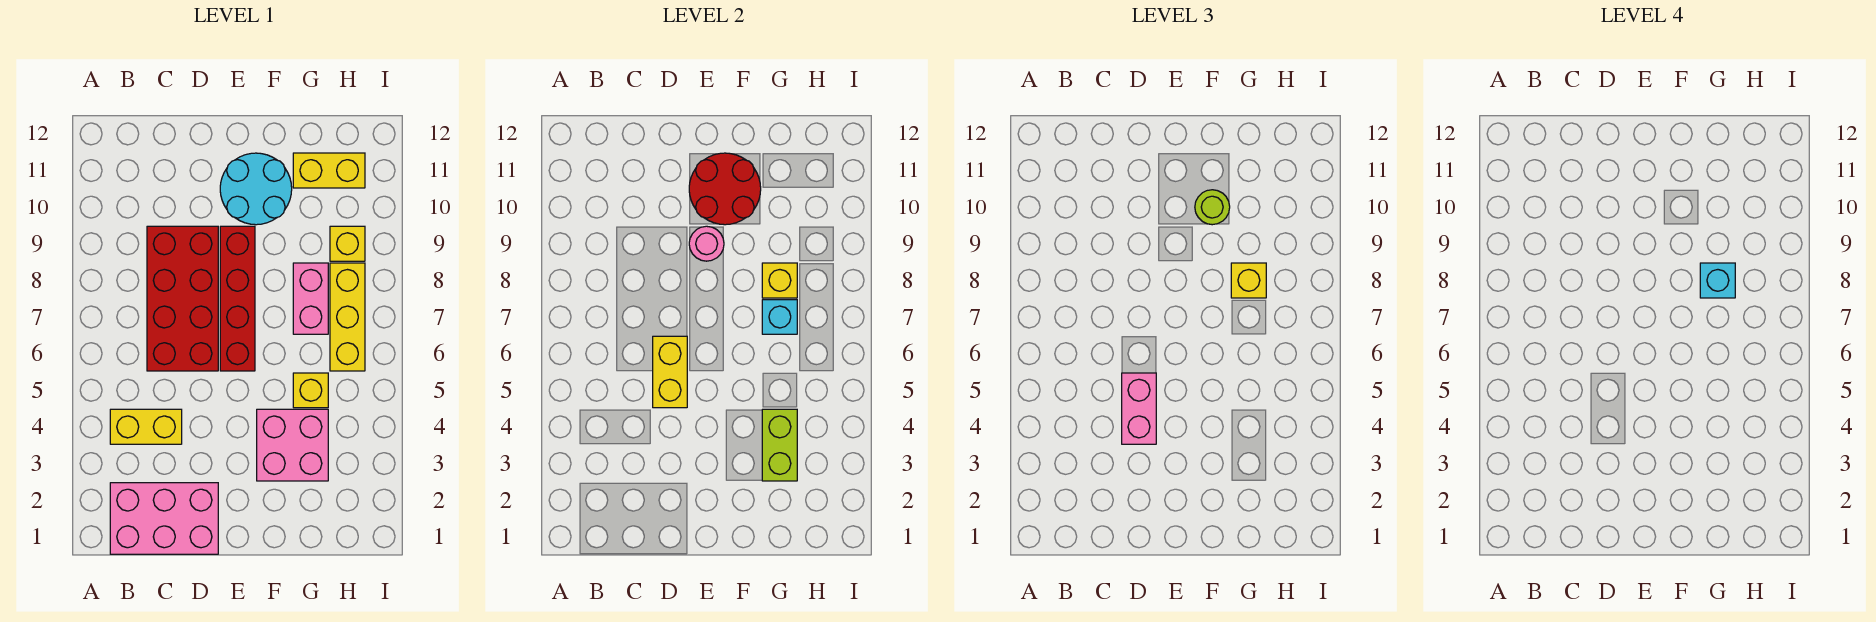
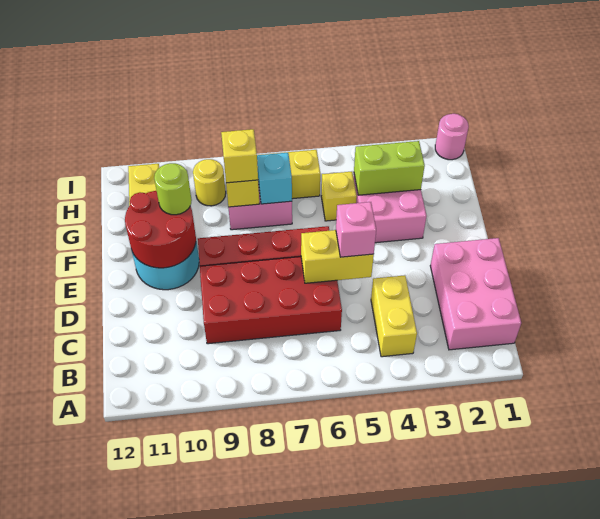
pink brick D4:D5 level 3 -> pink brick D5 level 3
pink round brick E9 level 2 -> pink round brick I1 level 1
cyan brick G8 level 4 -> none
yellow brick H9 level 1 -> yellow round brick H9 level 1

